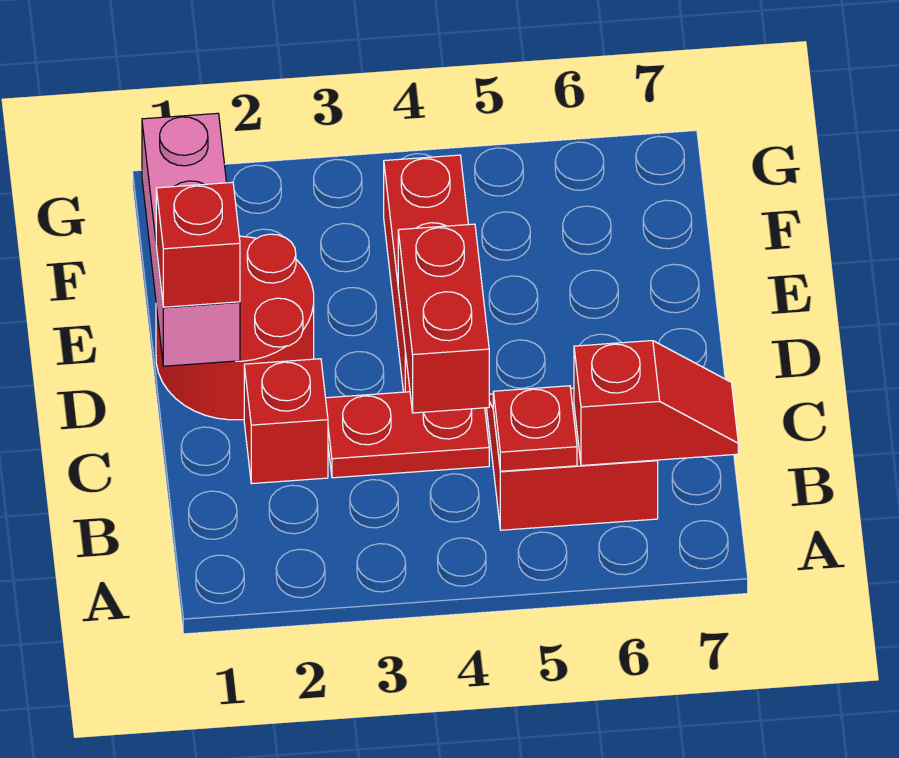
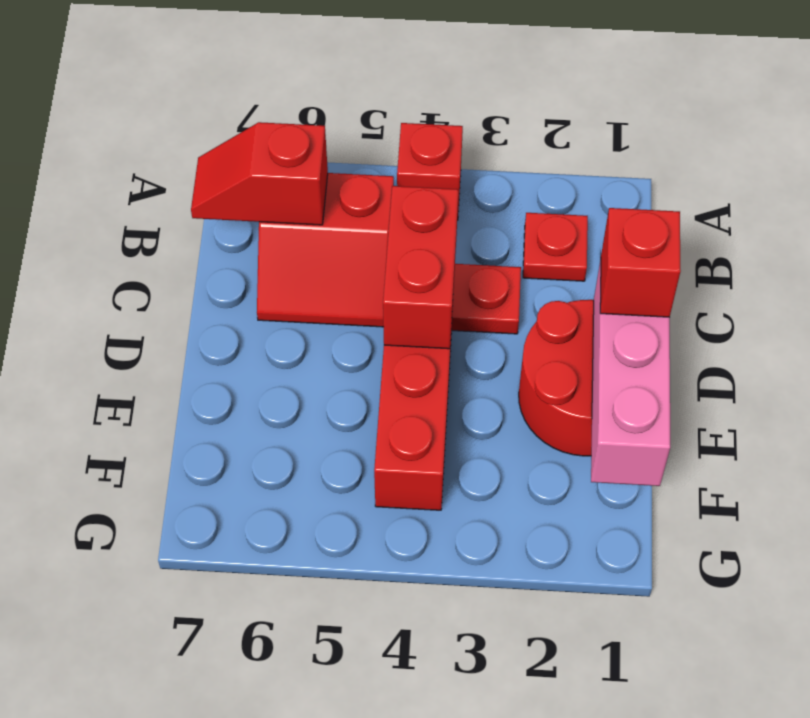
red plate B5 level 2 -> red plate B2 level 1
red brick C2 level 1 -> red brick A4 level 1

